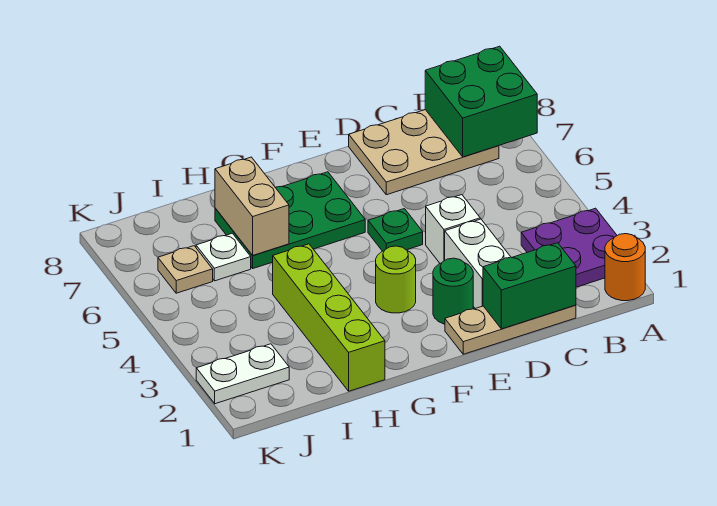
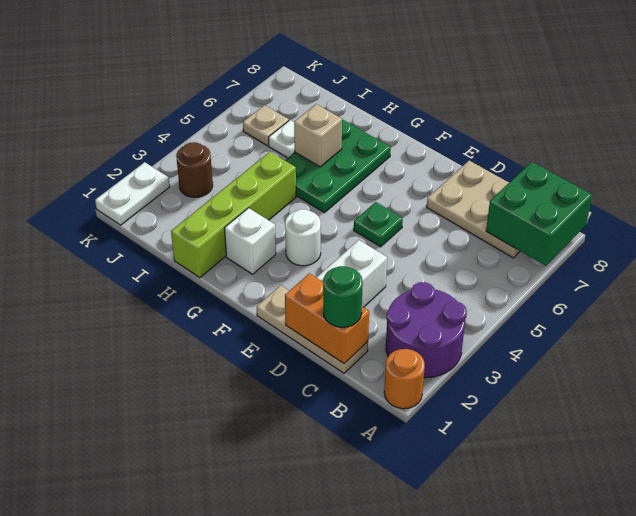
purple plate A2:B3 level 1 -> purple round brick A2:B3 level 1
green brick C1:D1 level 2 -> orange brick C1:D1 level 2
white brick D4 level 1 -> white brick G2 level 1
green round brick E2 level 1 -> green round brick C1 level 3
lime round brick F3 level 1 -> white round brick F3 level 1
green plate F6:H7 level 1 -> green plate G5:H7 level 1
tan brick H6:H7 level 2 -> tan brick H6 level 2
white plate J2:K2 level 1 -> white plate K1:K2 level 1
none -> brown round brick J3 level 1

